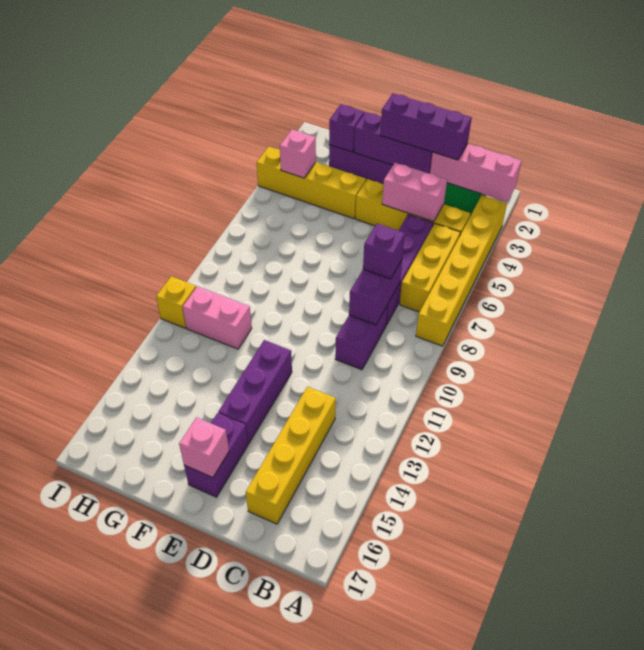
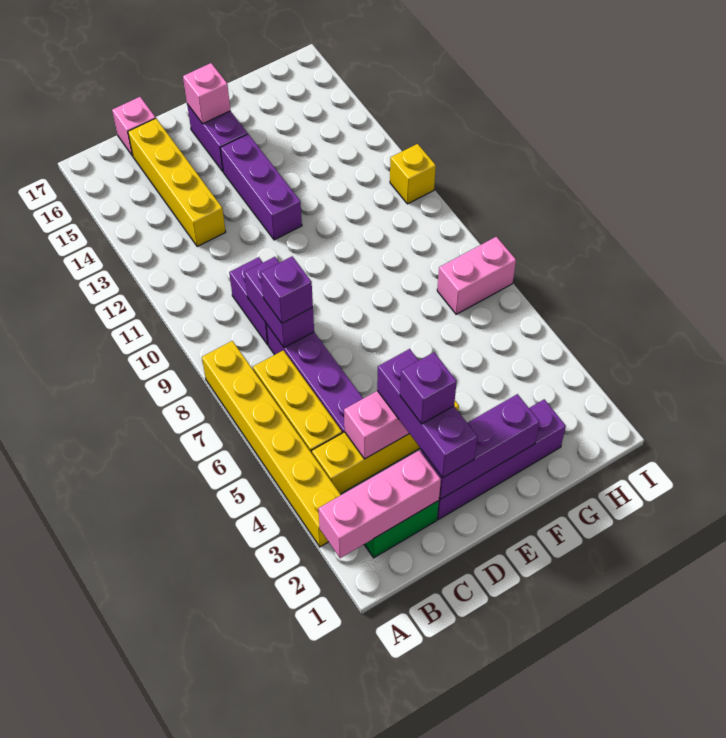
purple brick C2:E2 level 3 -> purple brick D2:D4 level 3
yellow brick F4:I4 level 1 -> none
purple brick G2 level 2 -> purple brick D3 level 4
pink brick G11:H11 level 1 -> pink brick H7:I7 level 1
pink brick H4 level 2 -> pink brick C17 level 1

